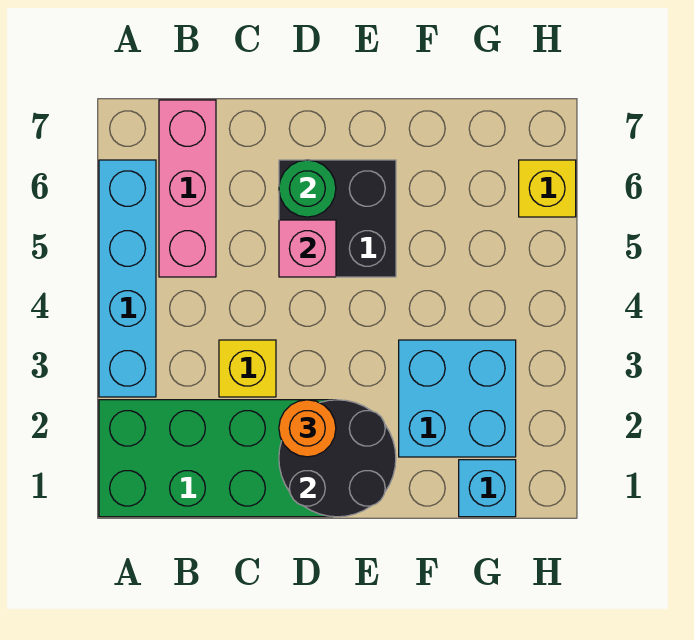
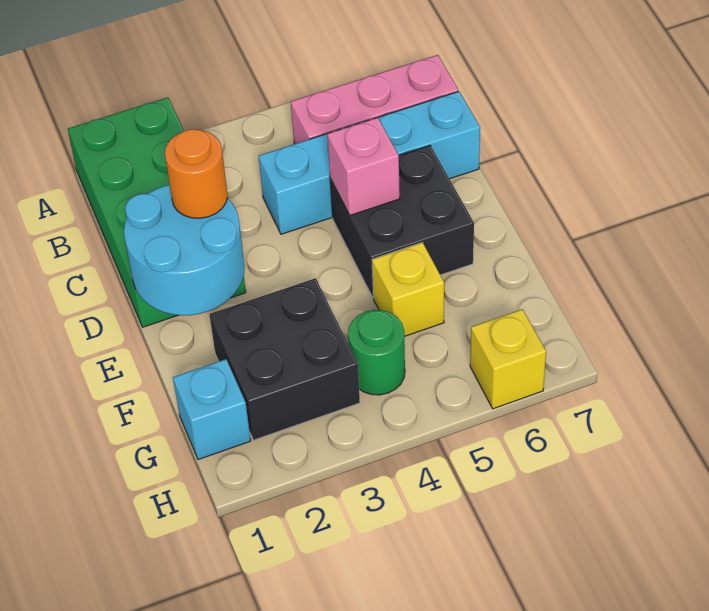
cyan brick A3:A6 level 1 -> cyan brick C4:C7 level 1
yellow brick C3 level 1 -> yellow brick F5 level 1
black round brick D1:E2 level 2 -> cyan round brick D1:E2 level 2
green round brick D6 level 2 -> green round brick G4 level 1
cyan brick F2:G3 level 1 -> black brick F2:G3 level 1

